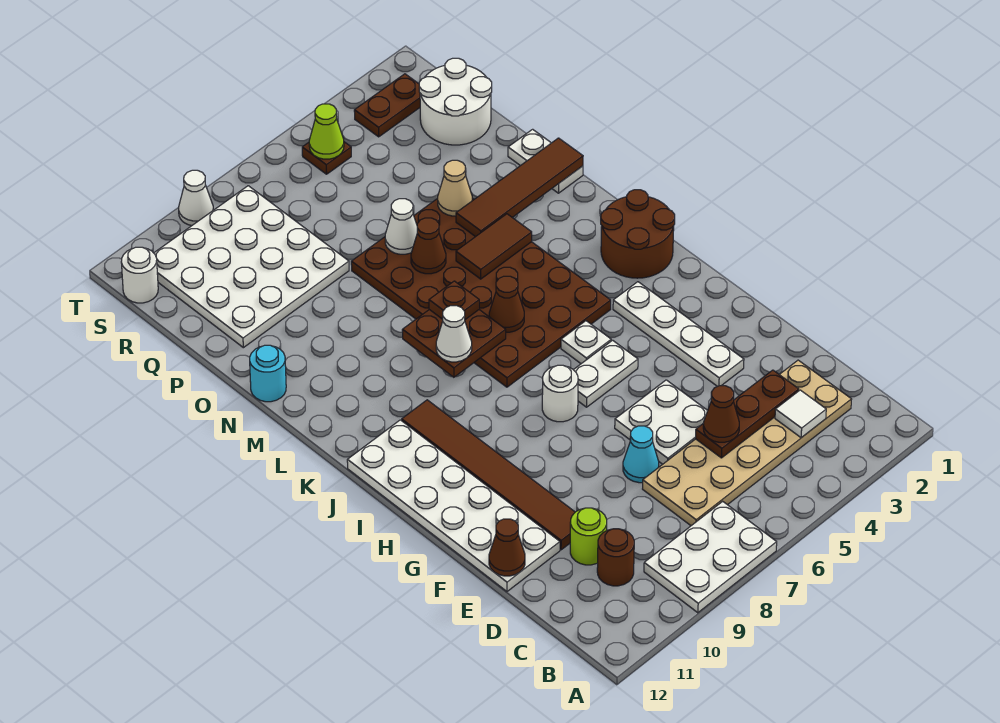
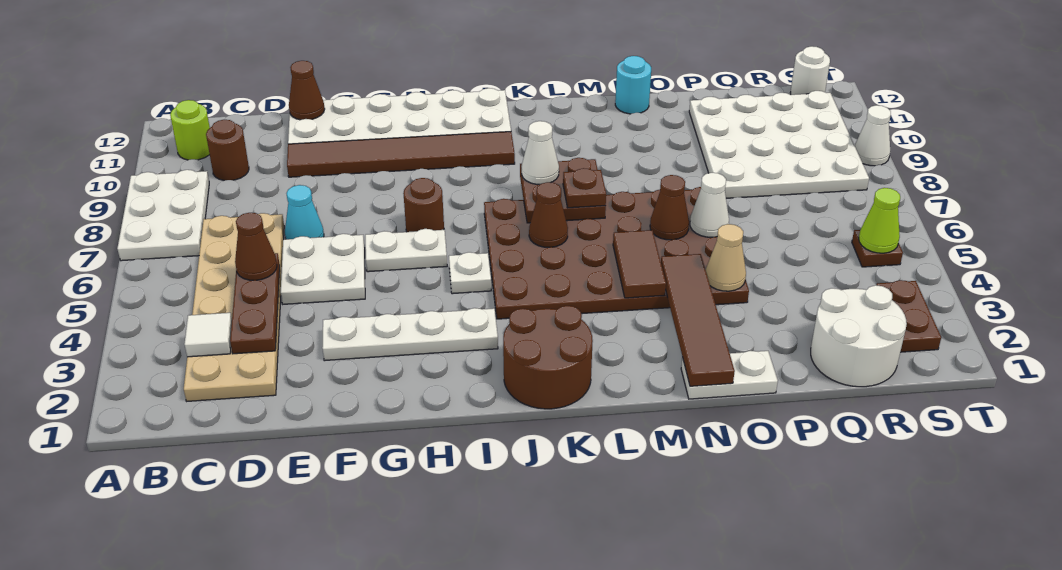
lime round brick D10 level 1 -> lime round brick B11 level 1
white plate H5:H6 level 1 -> white plate G6:H6 level 1
white round brick H7 level 1 -> brown round brick H7 level 1

